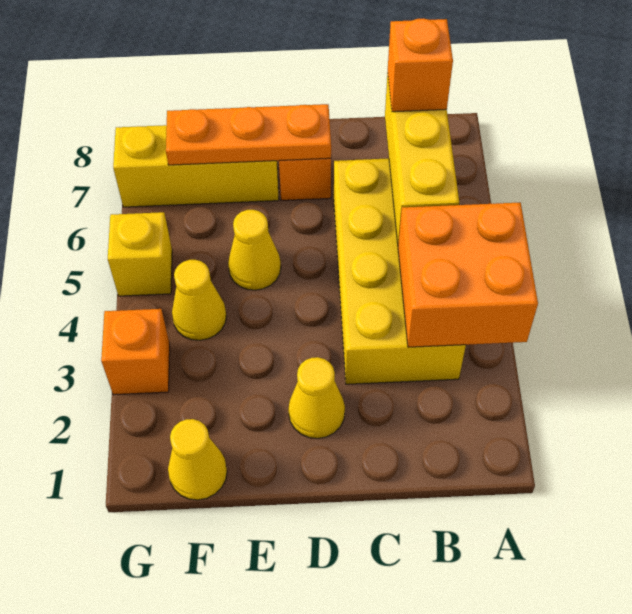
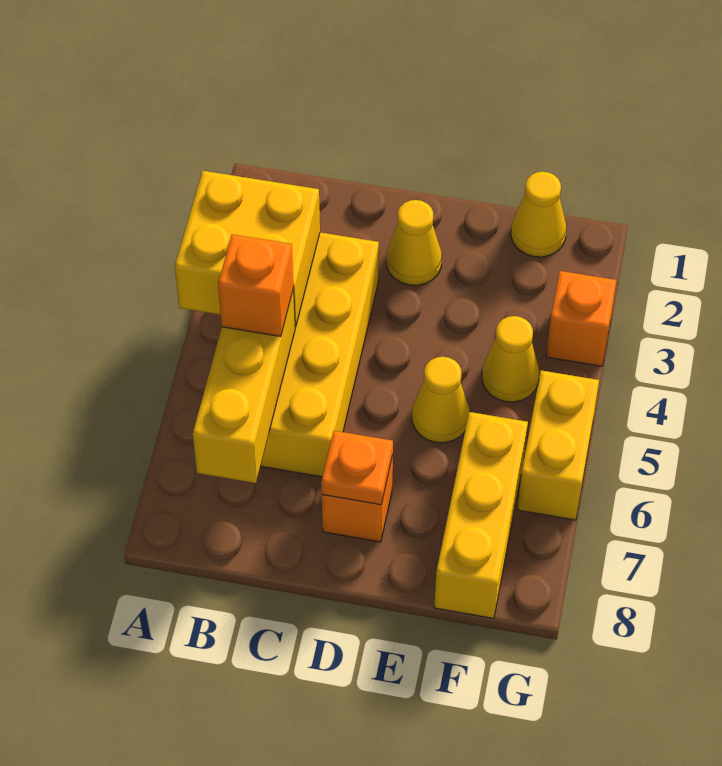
orange brick A3:B4 level 2 -> yellow brick A3:B4 level 2
orange brick B7 level 3 -> orange brick B5 level 3
orange plate D7:F7 level 2 -> orange plate D7 level 2
yellow brick E7:G7 level 1 -> yellow brick F6:F8 level 1
yellow brick G5 level 1 -> yellow brick G5:G6 level 1

